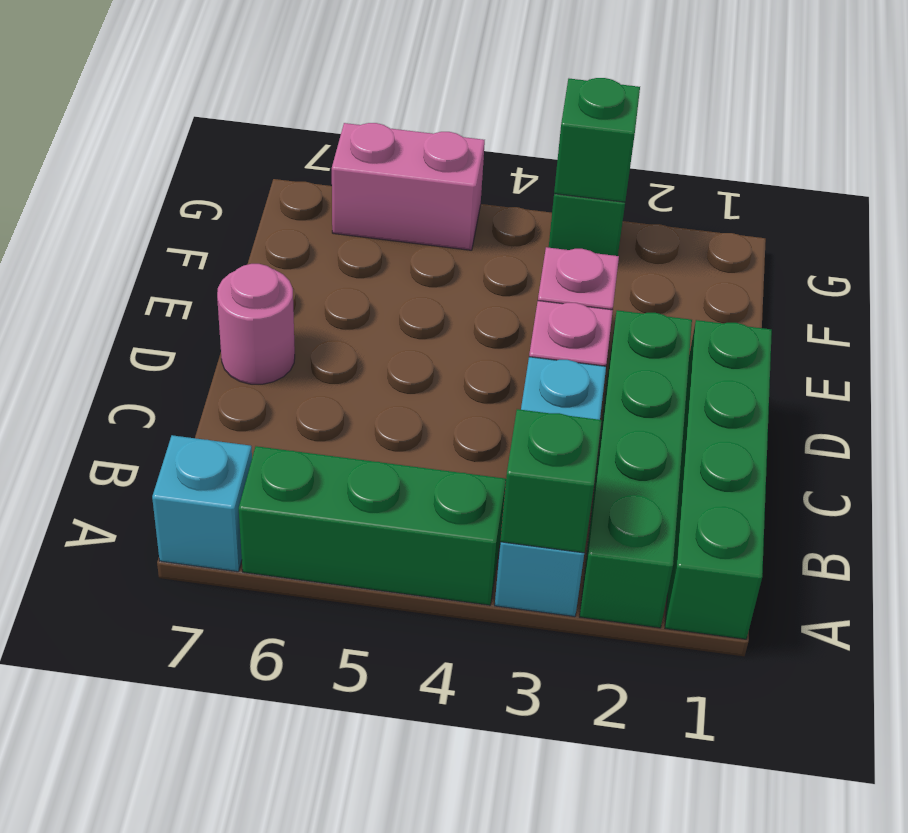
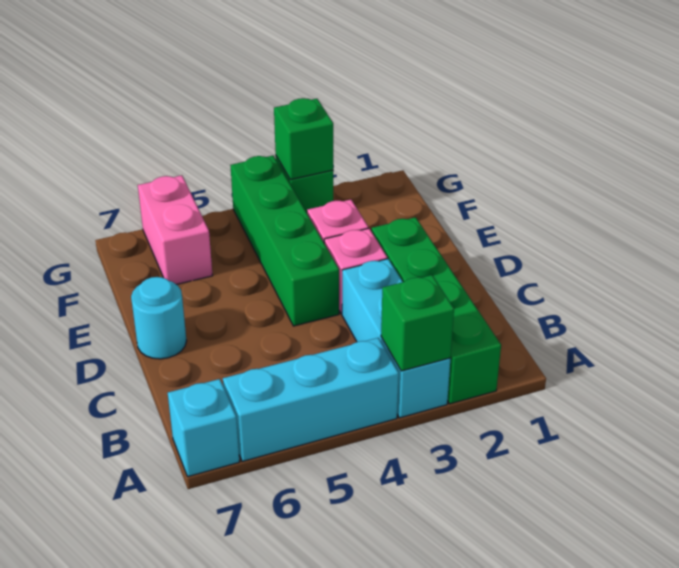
green brick A1:D1 level 1 -> green brick D4:G4 level 1
green brick A4:A6 level 1 -> cyan brick A4:A6 level 1
pink round brick D7 level 1 -> cyan round brick D7 level 1
pink brick G5:G6 level 1 -> pink brick F6:G6 level 1

